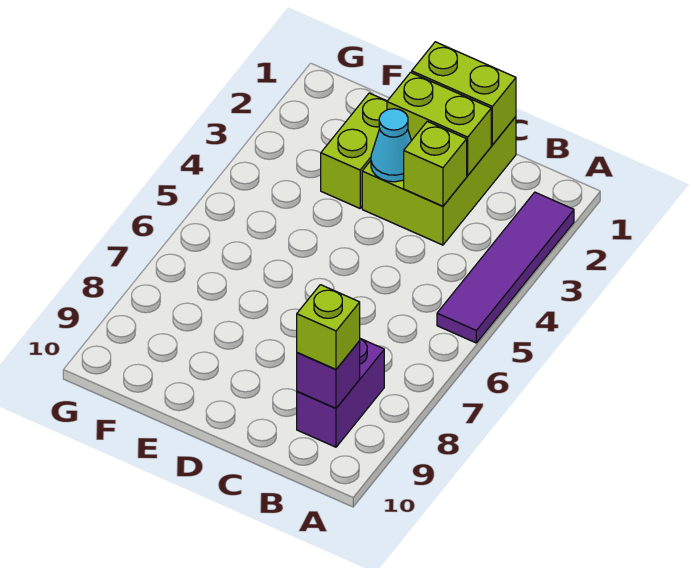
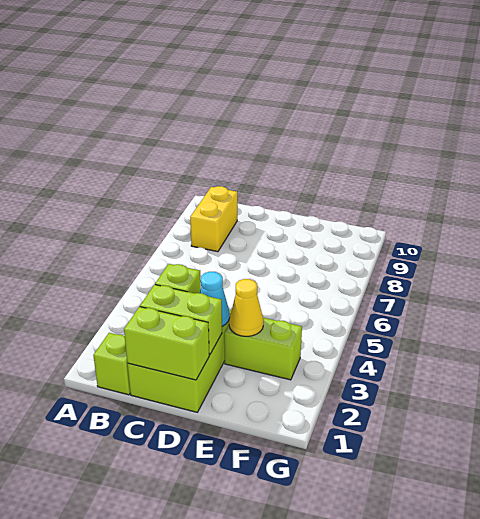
purple tile A2:A5 level 1 -> none
purple brick B8:B9 level 1 -> yellow brick B8:B9 level 1
purple brick B9 level 2 -> none
lime brick B9 level 3 -> lime brick B1 level 1
lime brick E2:E3 level 1 -> lime brick E3:F3 level 1
none -> yellow cone E3 level 2

